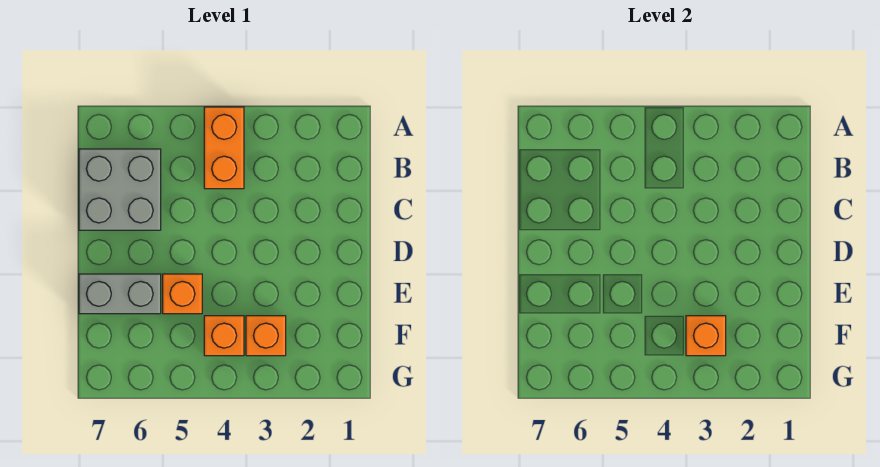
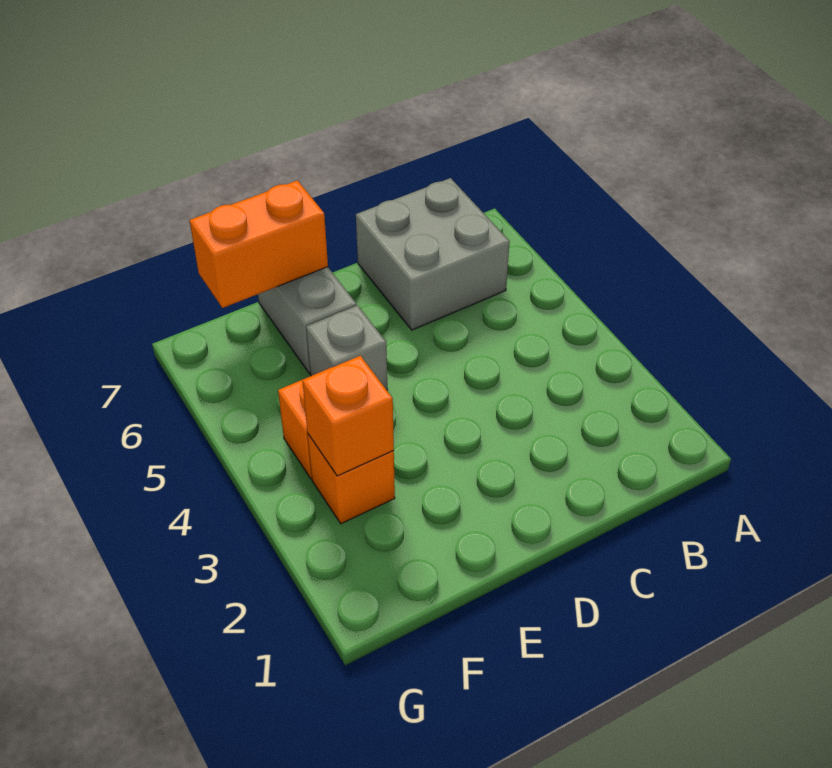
orange brick A4:B4 level 1 -> orange brick E7:F7 level 2
orange brick E5 level 1 -> grey brick E5 level 1

